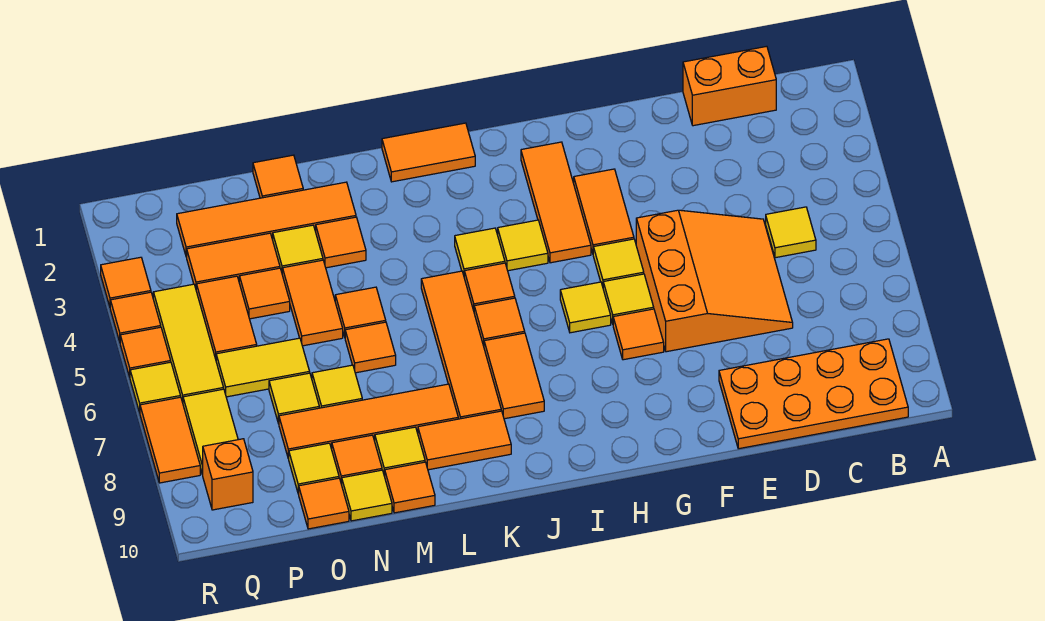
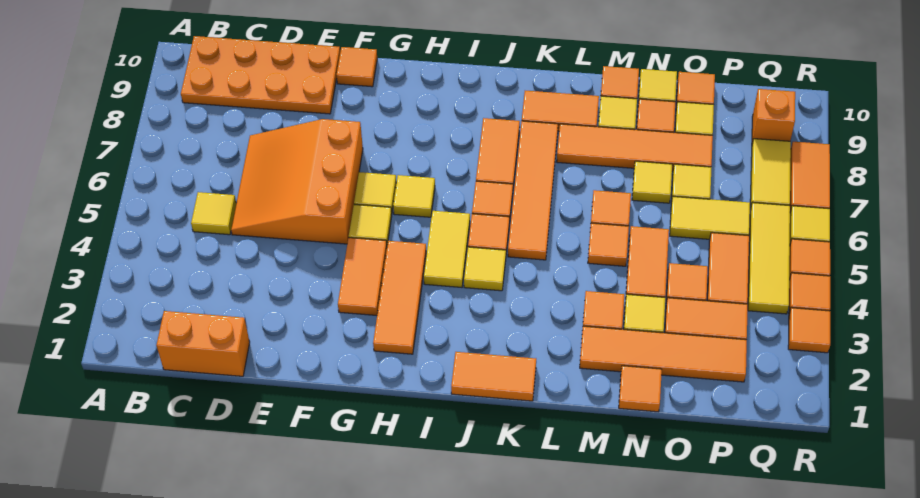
orange tile G7 level 1 -> orange tile F10 level 1
yellow tile I4 level 1 -> yellow tile I4:I5 level 1

